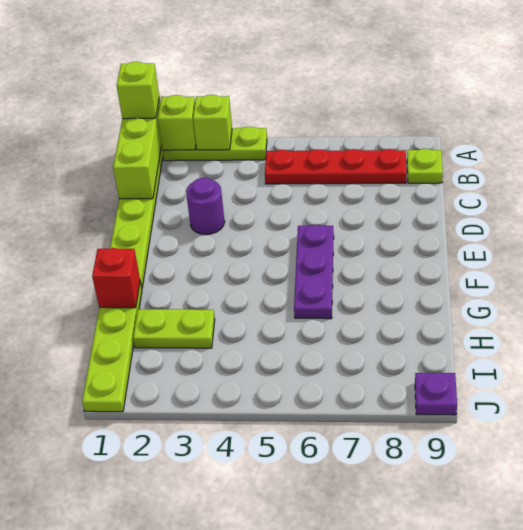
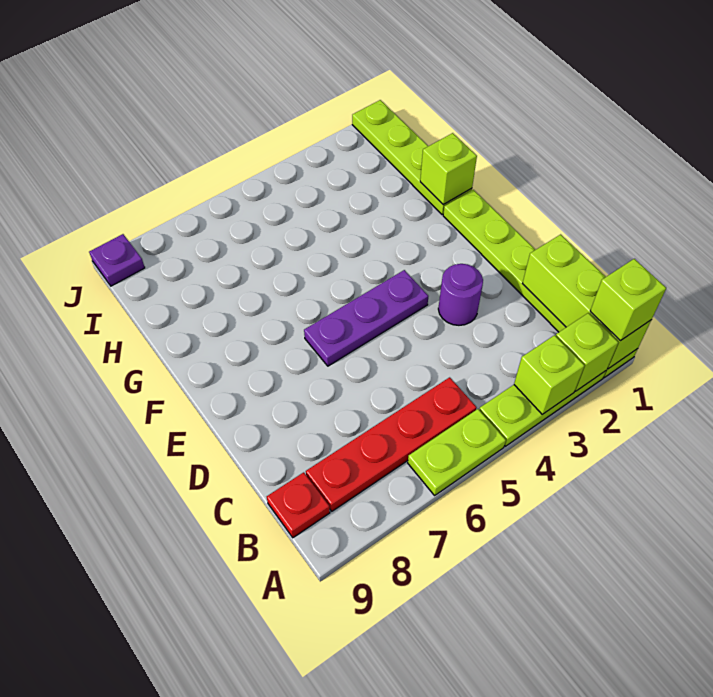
lime plate B9 level 1 -> red plate B9 level 1
purple plate E6:G6 level 1 -> purple plate E4:E6 level 1
red brick G1 level 2 -> lime brick G1 level 2
lime plate H2:H3 level 1 -> lime plate A5:A6 level 1

